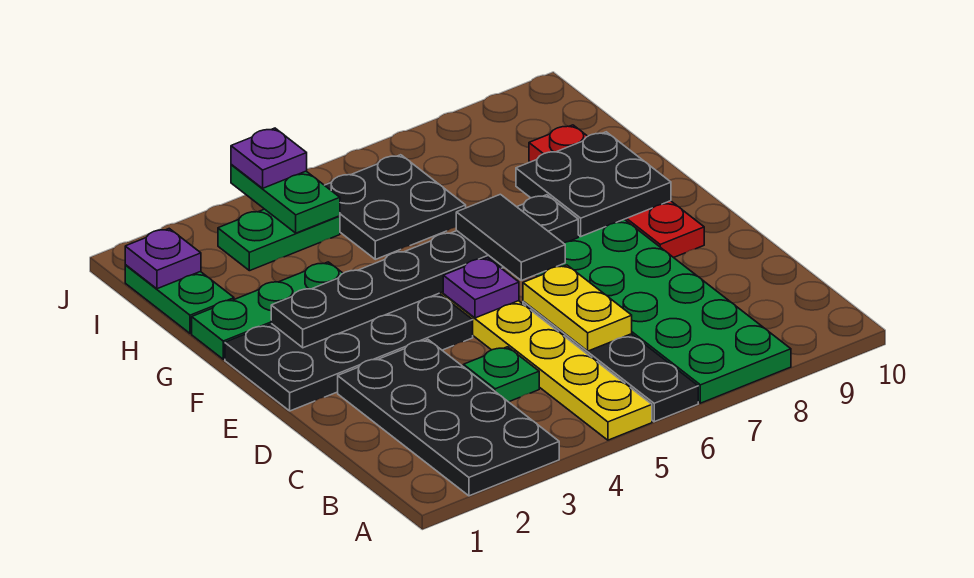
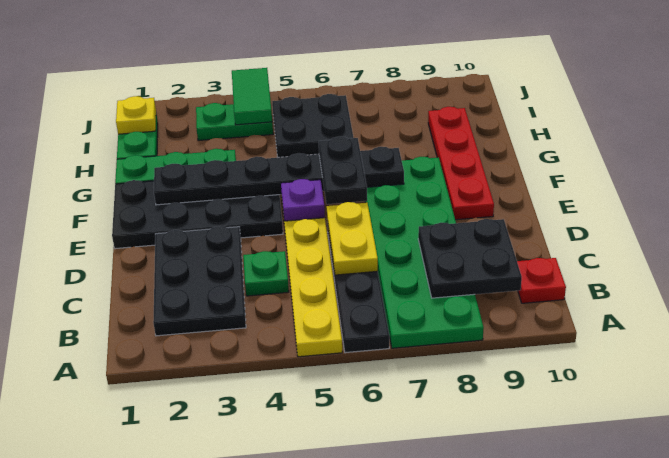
black plate A2:D3 level 1 -> black plate B2:D3 level 1
none -> red plate B10 level 1
black tile E6:F6 level 3 -> black plate E6:F6 level 3
black plate F8:G9 level 2 -> black plate B8:C9 level 2
purple plate I1 level 2 -> yellow plate I1 level 2
green plate I4:J4 level 2 -> green tile I4:J4 level 2
purple plate J4 level 3 -> none

